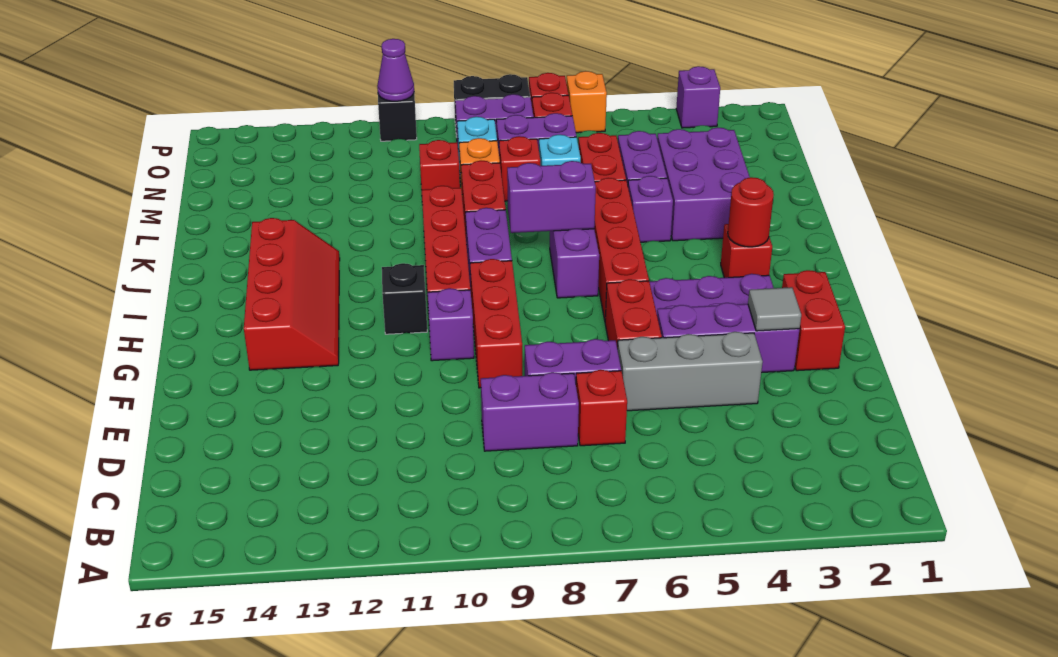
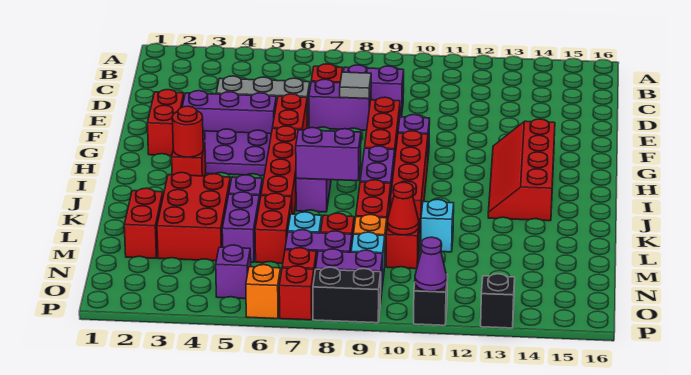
grey tile F3 level 2 -> grey tile E8 level 2
black brick H11 level 1 -> black brick P13 level 1
purple brick K3:M4 level 1 -> red brick K3:M4 level 1
none -> red brick L2:M2 level 1
none -> cyan brick L11 level 1
none -> red cone M10 level 2
purple brick P3 level 1 -> purple brick O5 level 1

